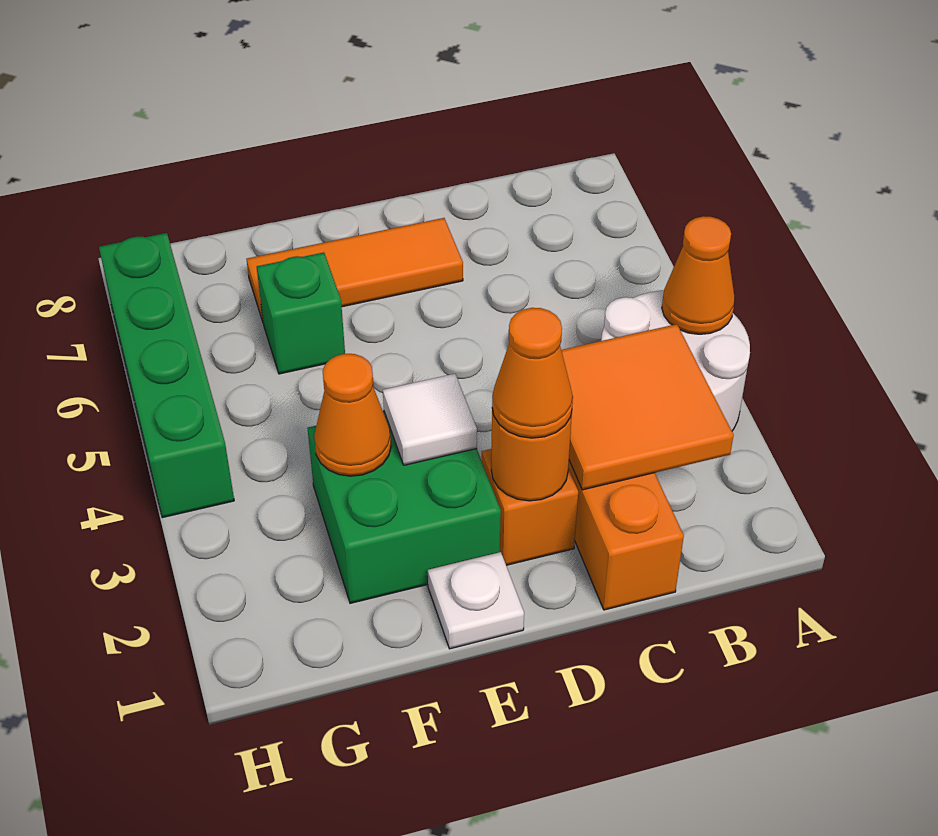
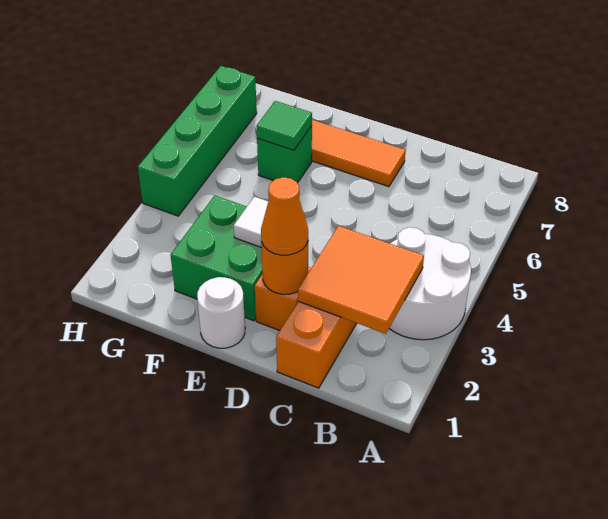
orange cone A4 level 2 -> none
white plate E1 level 1 -> white round brick E1 level 1
orange cone F3 level 2 -> none
none -> green tile F6 level 2

